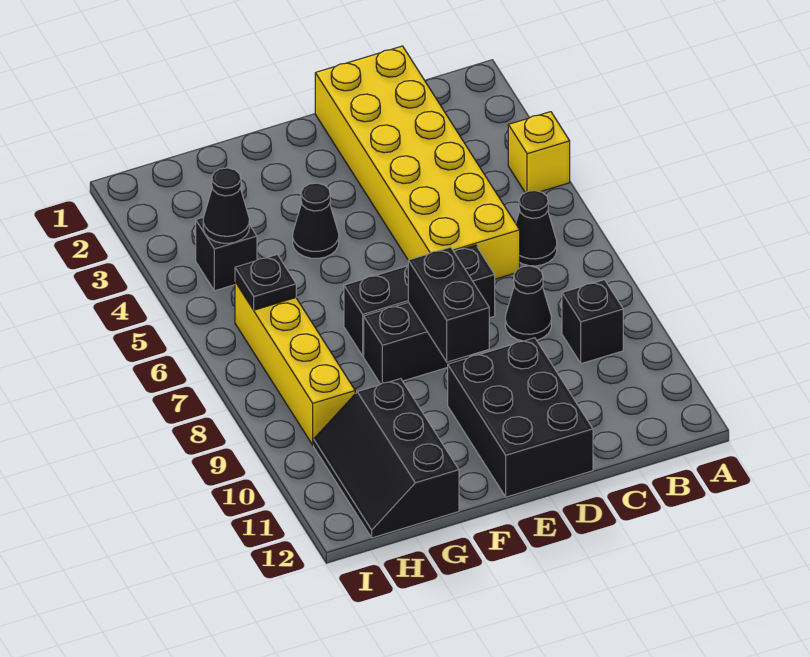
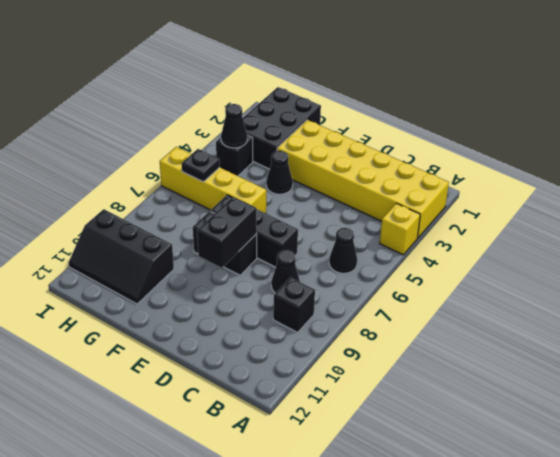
yellow brick C1:D6 level 1 -> yellow brick A2:F3 level 1
black brick D10:E12 level 1 -> black brick G1:H3 level 1
black slope G10:H12 level 1 top G -> black slope G10:I11 level 1 top 10
yellow brick H6:H9 level 1 -> yellow brick F6:I6 level 1

